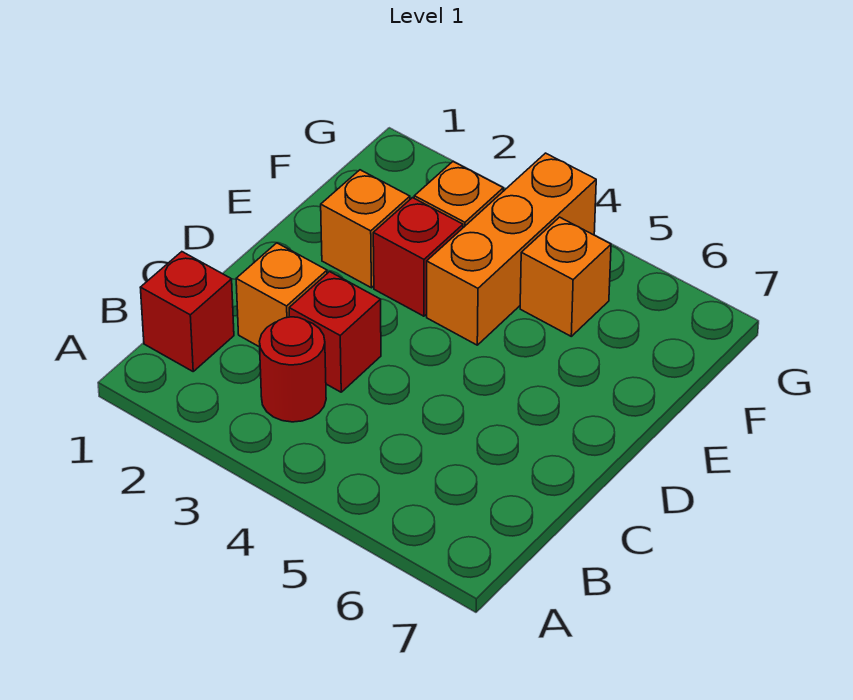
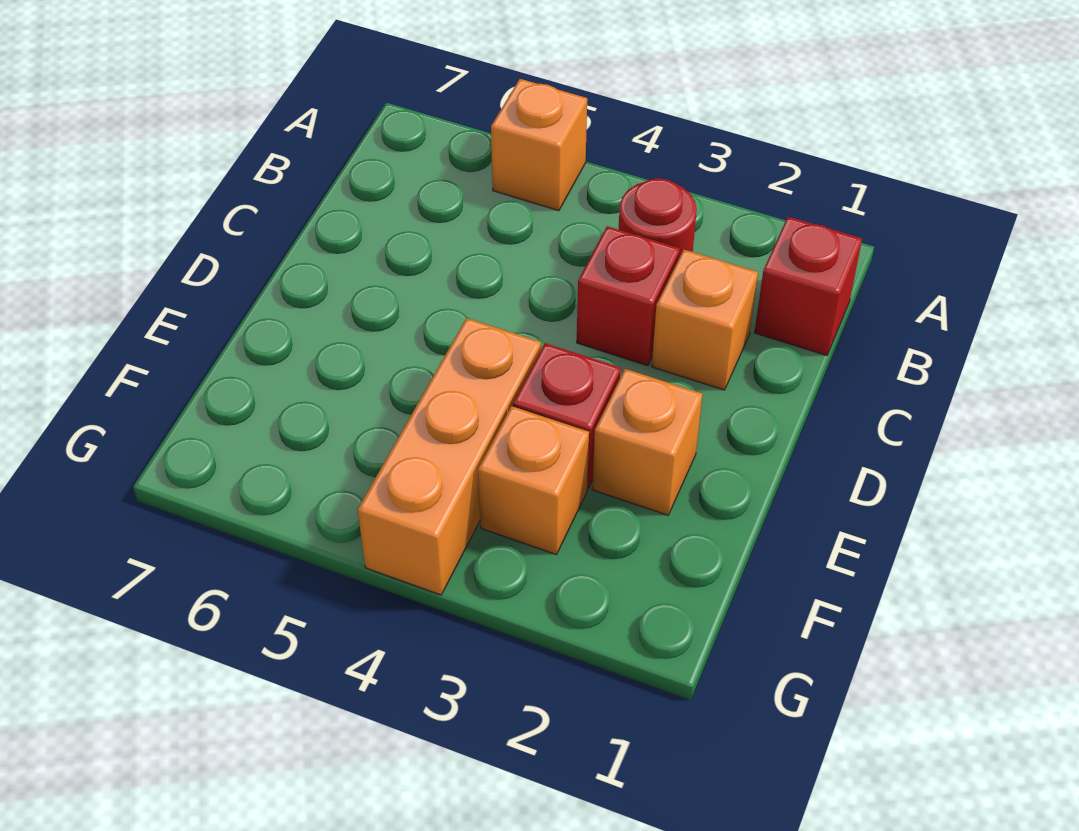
orange brick F5 level 1 -> orange brick A5 level 1

